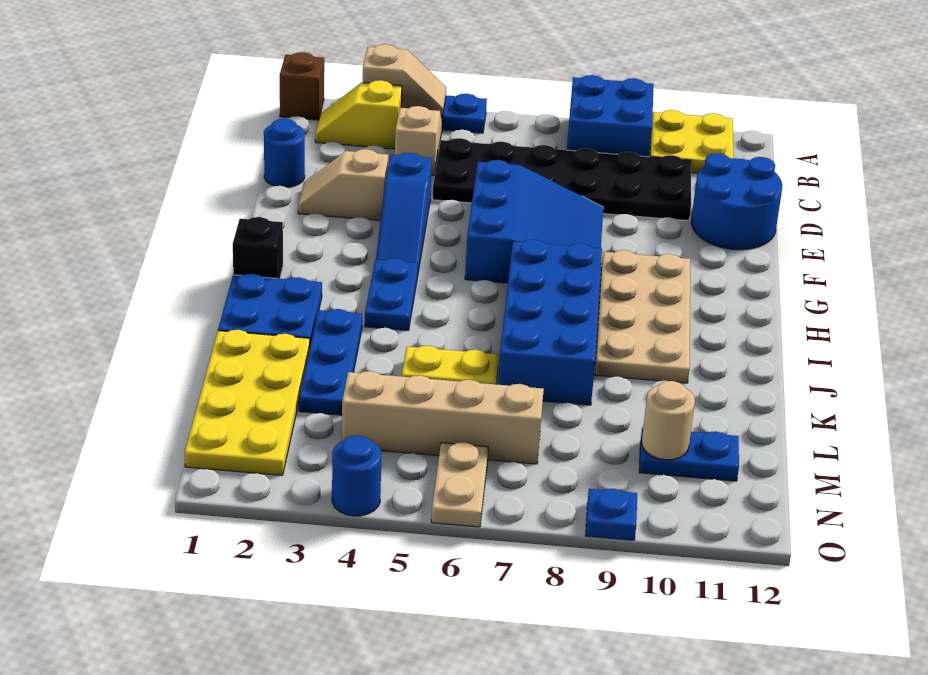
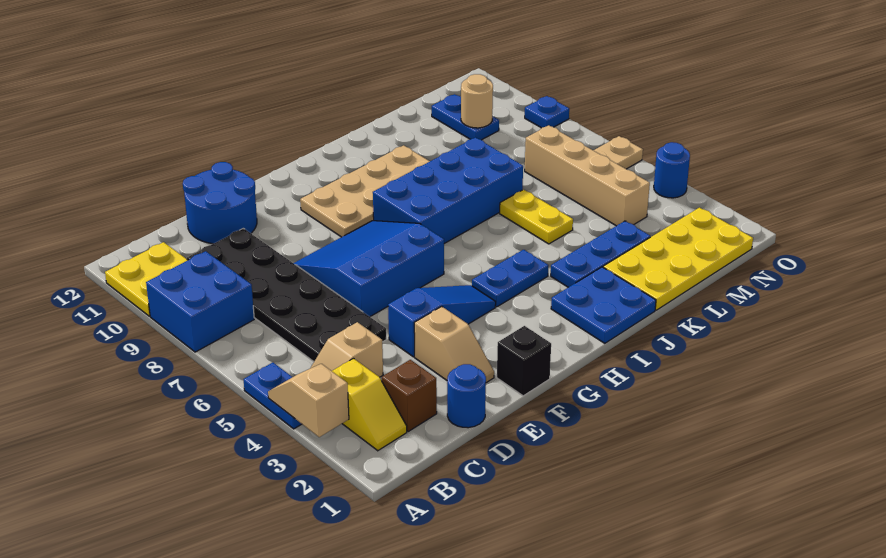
brown brick A1 level 1 -> brown brick C2 level 1
black brick H1 level 1 -> black brick F1 level 1

